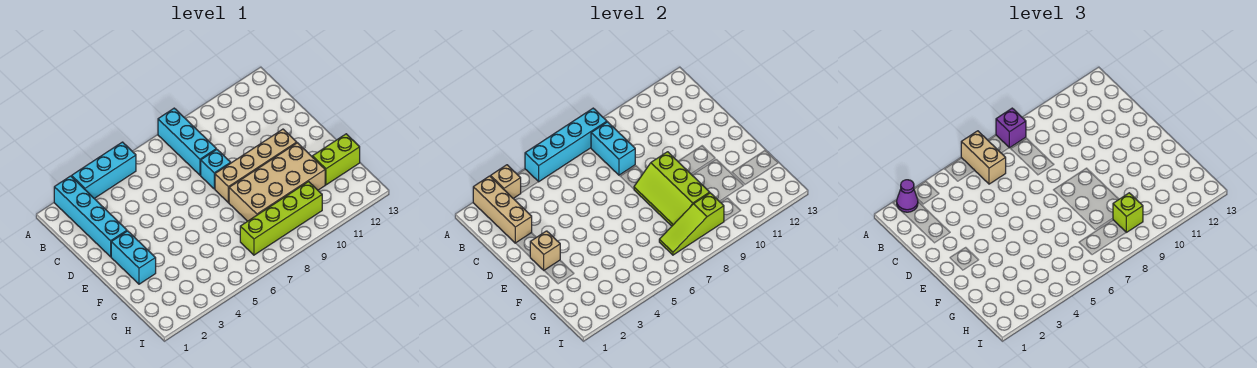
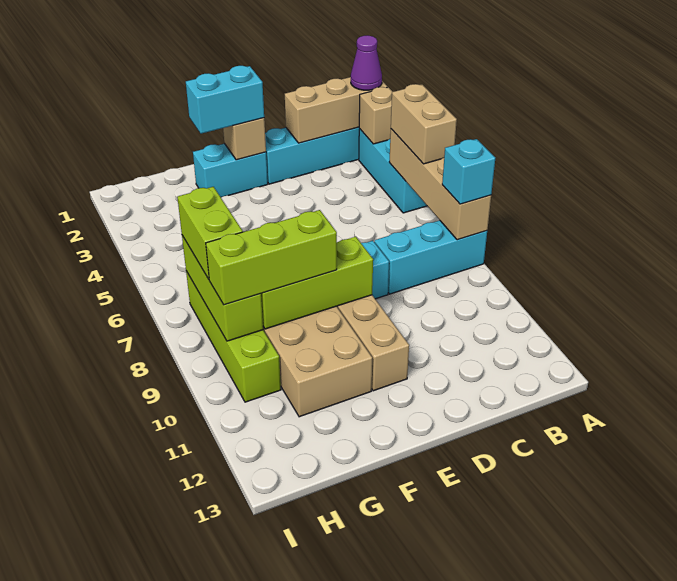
cyan brick A5:A8 level 2 -> tan brick A5:A8 level 2
tan brick A6:B6 level 3 -> tan brick A5:A6 level 3
purple brick A8 level 3 -> cyan brick A8 level 3
cyan brick B8:C8 level 2 -> cyan brick E2:F2 level 3
lime brick G12:G13 level 1 -> lime brick H7:H8 level 3
lime slope H7:H9 level 2 top 9 -> lime brick H7:H9 level 2
lime brick H9 level 3 -> lime brick F9:H9 level 3

